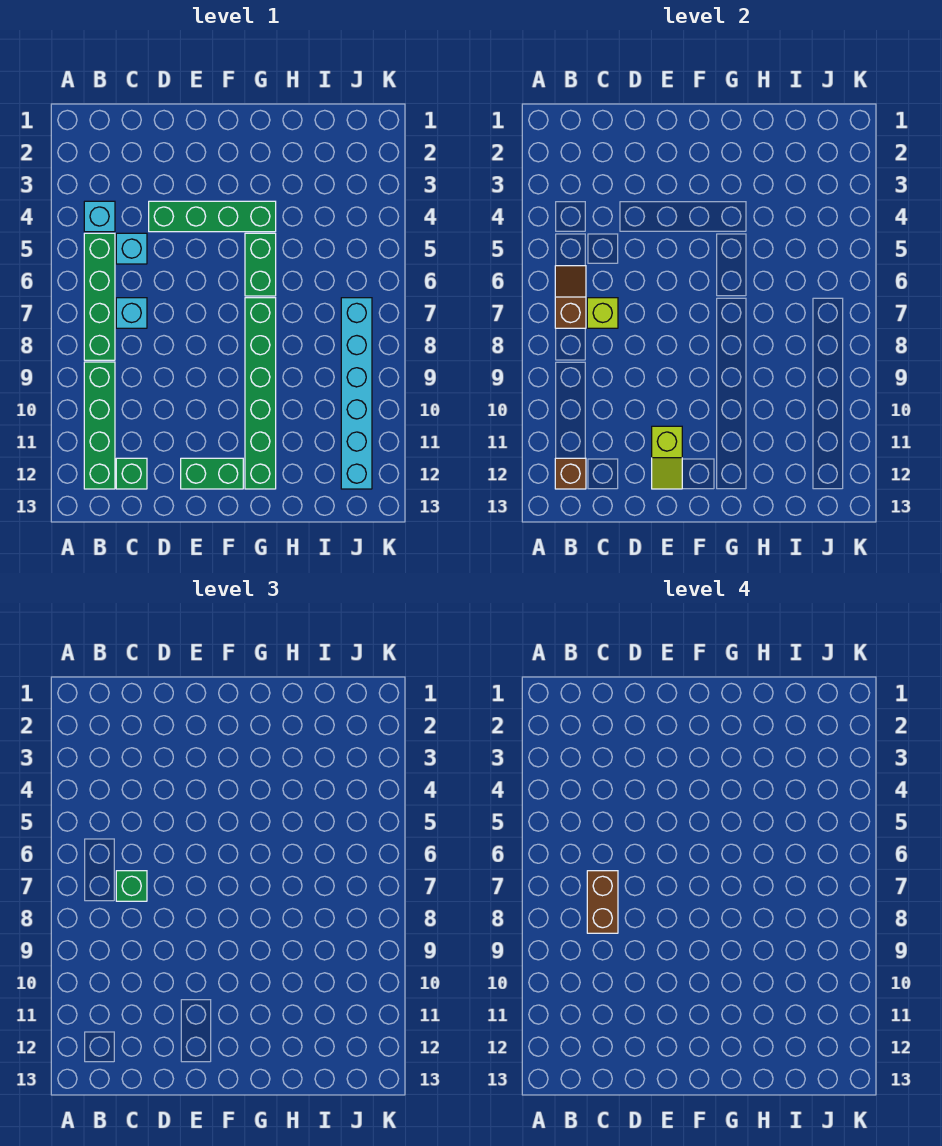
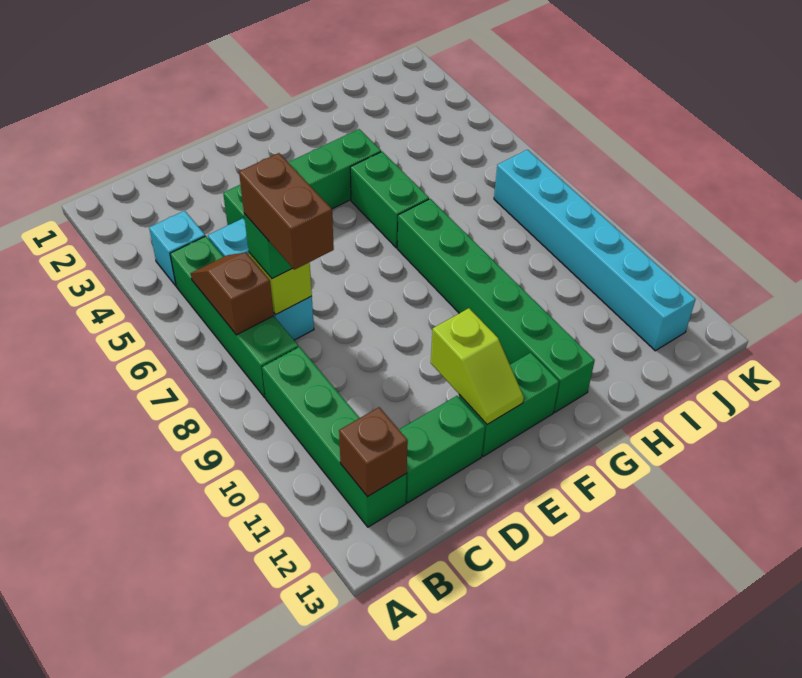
green brick C12 level 1 -> green brick C12:D12 level 1

